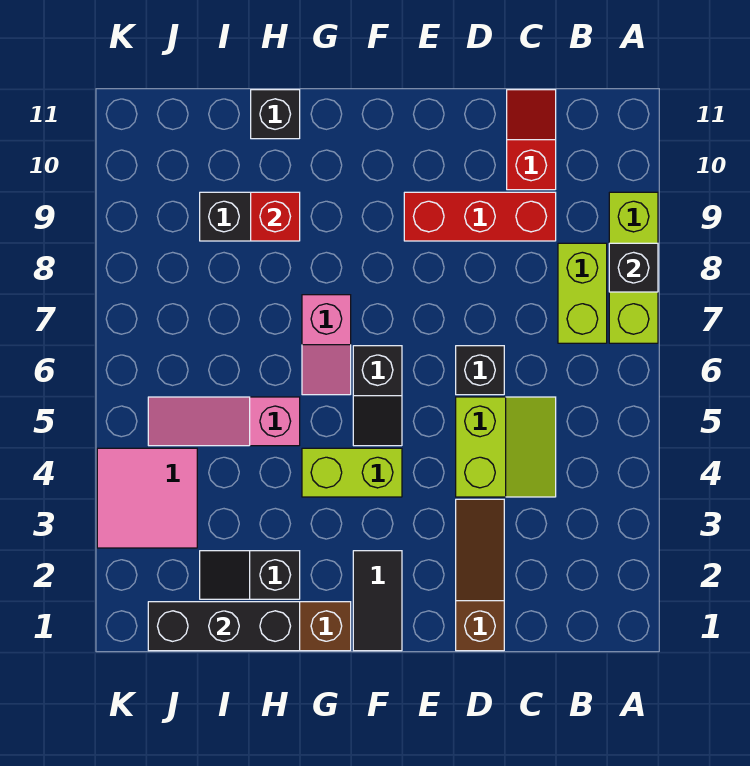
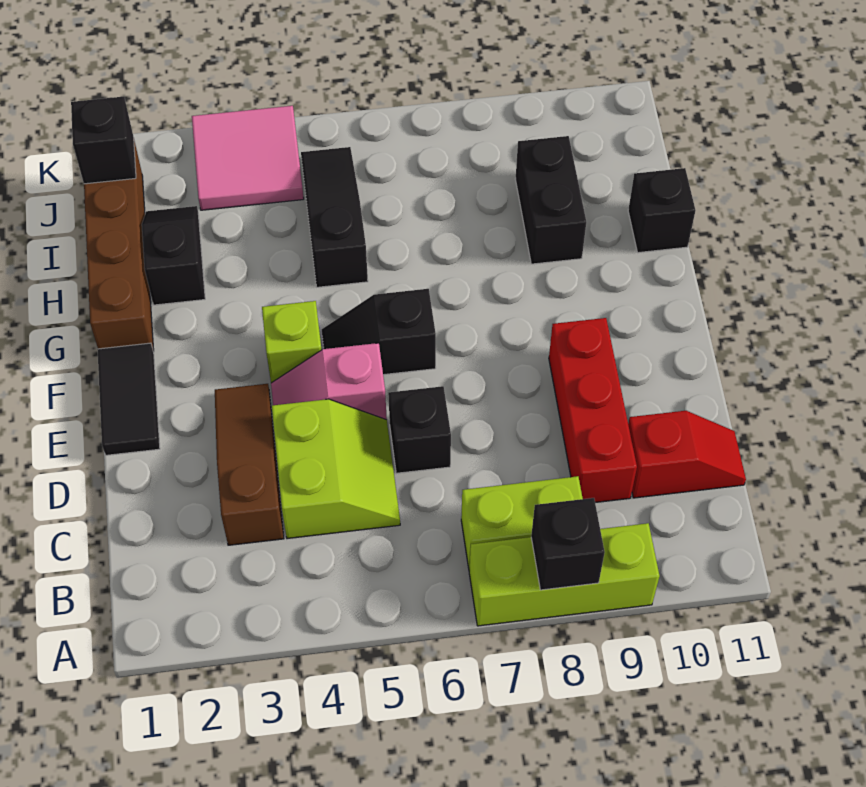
lime slope C4:D5 level 1 top D -> lime slope C4:D5 level 1 top 4
brown slope D1:D3 level 1 top 1 -> brown slope C3:E3 level 1 top C
black tile F1:F2 level 1 -> black tile E1:F1 level 1
lime brick F4:G4 level 1 -> lime brick F4 level 1
pink slope G6:G7 level 1 top 7 -> pink slope E4:E5 level 1 top 5
black brick H1:J1 level 2 -> black brick J1 level 2
pink slope H5:J5 level 1 top H -> black slope H5:J5 level 1 top H
red brick H9 level 2 -> none

